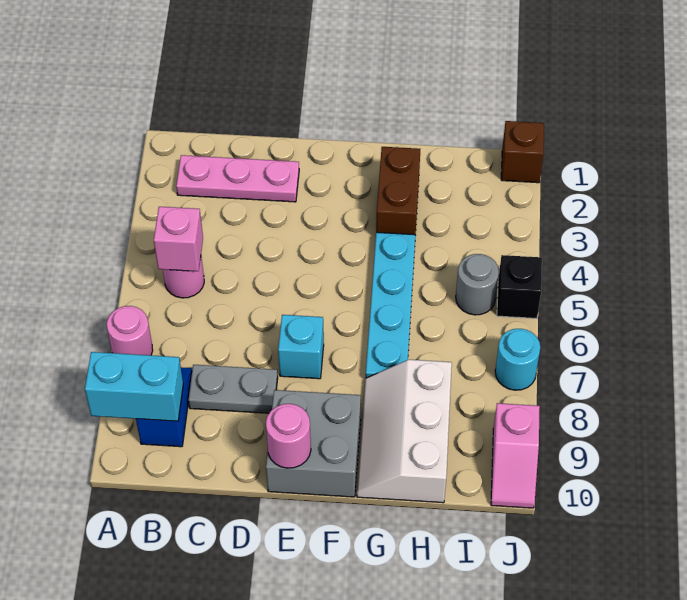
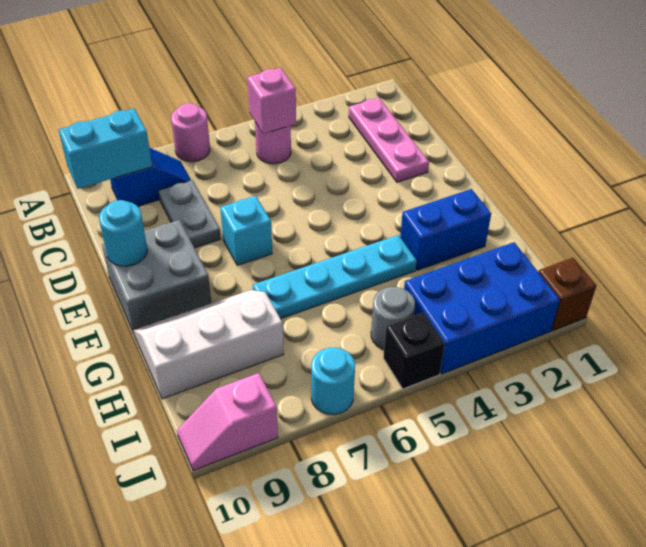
cyan brick A9:B9 level 2 -> cyan brick B9:B10 level 2
pink round brick E10 level 2 -> cyan round brick E10 level 2
brown brick G2:G3 level 1 -> blue brick G2:G3 level 1
none -> blue brick I2:J4 level 1

